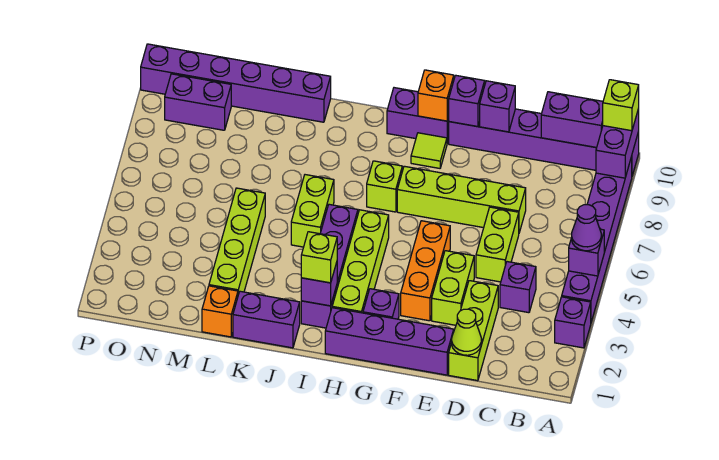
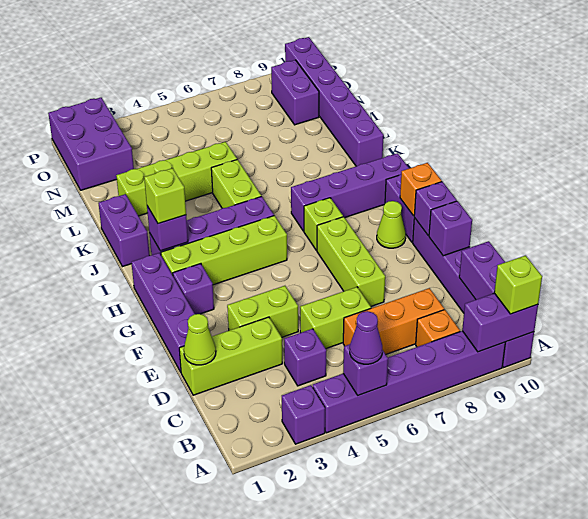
lime brick D7:G7 level 1 -> lime brick E7:G7 level 1
orange brick F3:F5 level 1 -> orange brick C6:C8 level 1
lime tile G9 level 1 -> lime cone G9 level 1
none -> purple brick I7:I10 level 1
lime brick J5:J6 level 1 -> lime brick J5:K5 level 1
orange brick L1 level 1 -> orange brick B8 level 1
none -> purple brick N1:P2 level 1

